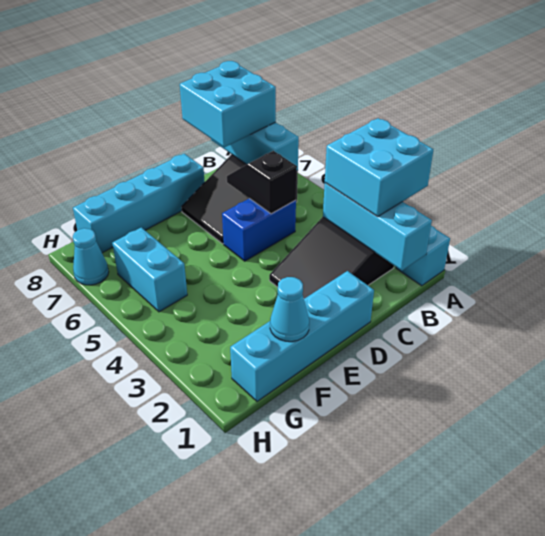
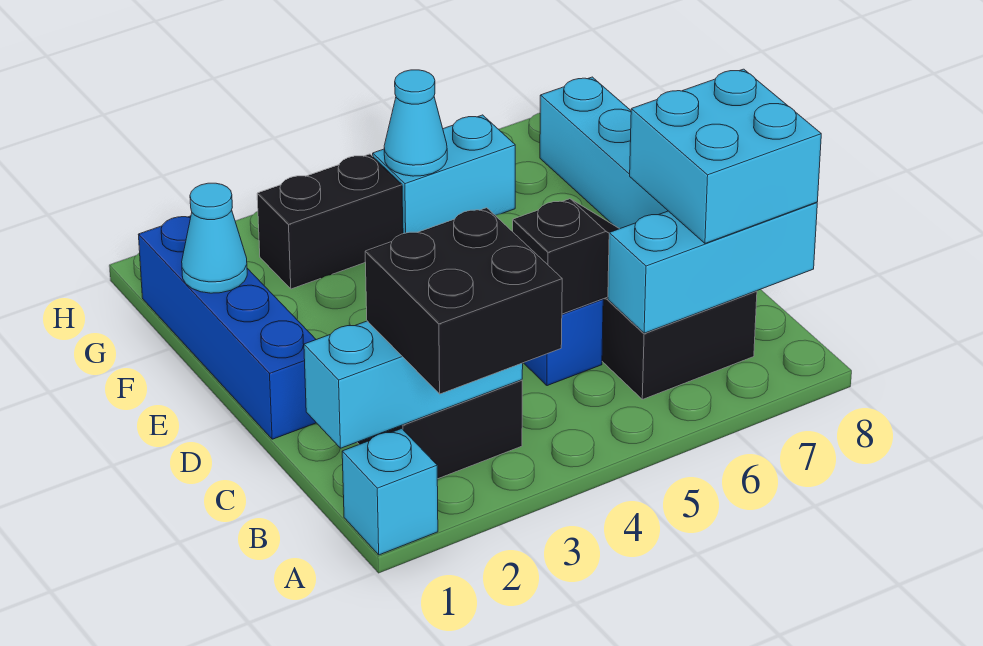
cyan brick A2:B3 level 3 -> black brick A2:B3 level 3
cyan brick D1:G1 level 1 -> blue brick D1:G1 level 1
none -> black brick G3:G4 level 1
cyan cone H7 level 1 -> cyan cone G5 level 2

